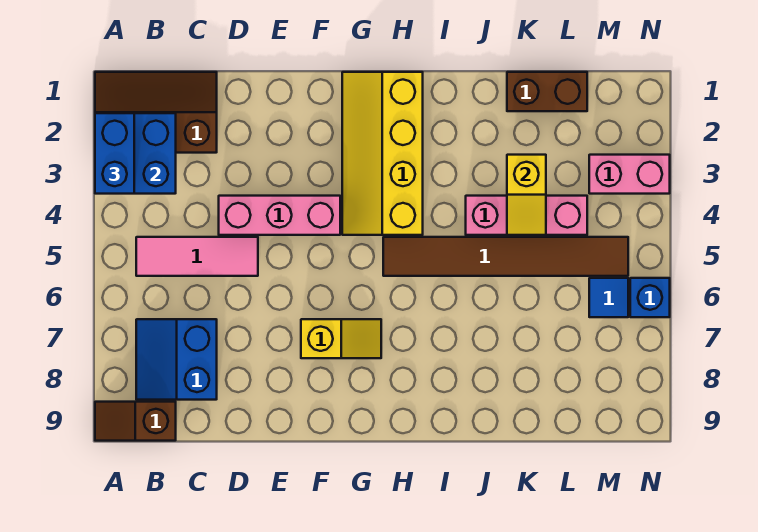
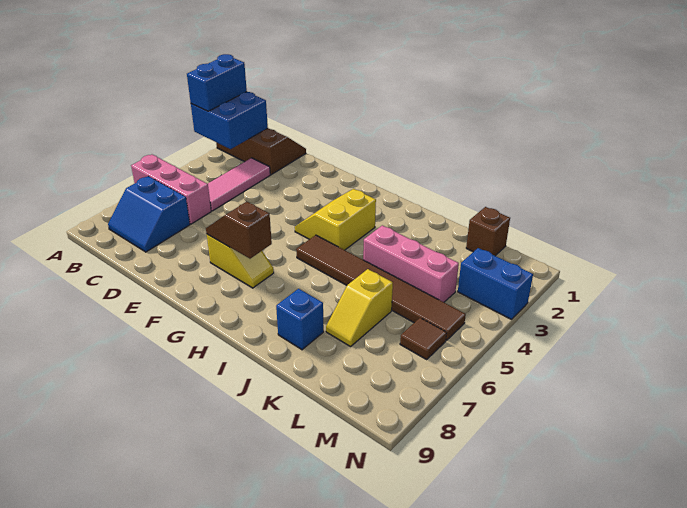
brown slope A9:B9 level 1 top B -> brown slope F7:G7 level 2 top G
pink tile B5:D5 level 1 -> pink tile C3:C5 level 1
blue slope B7:C8 level 1 top C -> blue slope B7:C8 level 1 top 7
pink brick D4:F4 level 1 -> pink brick A6:C6 level 1
yellow slope G1:H4 level 1 top H -> yellow slope G3:H4 level 1 top H
brown brick K1:L1 level 1 -> brown brick L1 level 1
yellow slope K3:K4 level 2 top 3 -> yellow slope K6:K7 level 1 top 6
pink brick M3:N3 level 1 -> blue brick M3:N3 level 1
blue tile M6 level 1 -> brown tile M6 level 1
blue brick N6 level 1 -> blue brick J8 level 1

